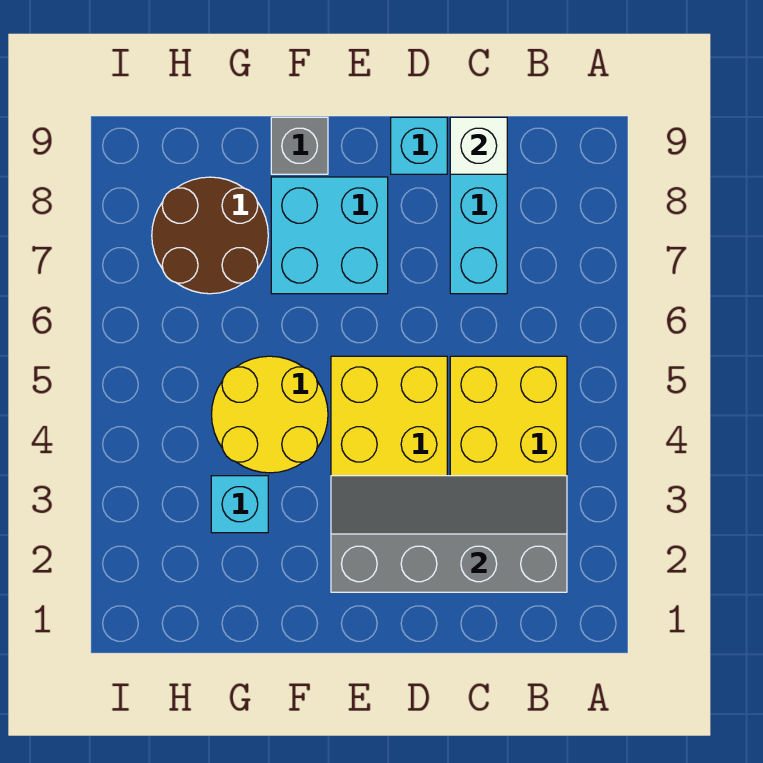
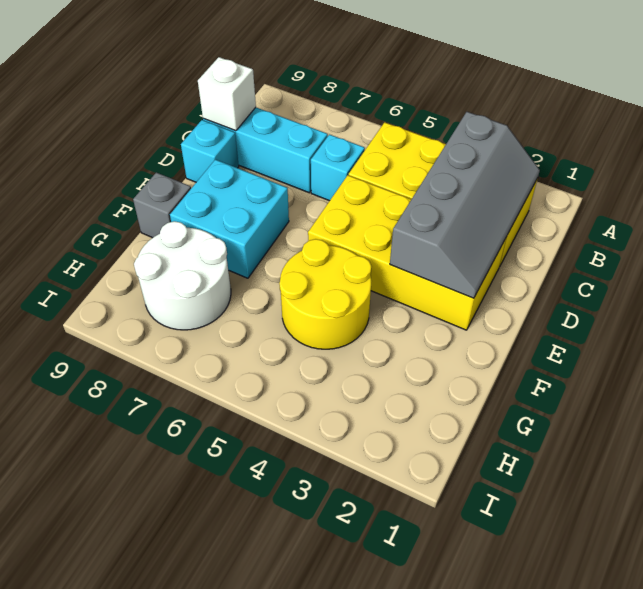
grey slope B2:E3 level 2 top 2 -> grey slope B2:E3 level 2 top 3
cyan brick G3 level 1 -> cyan brick C6 level 1
brown round brick G7:H8 level 1 -> white round brick G7:H8 level 1

